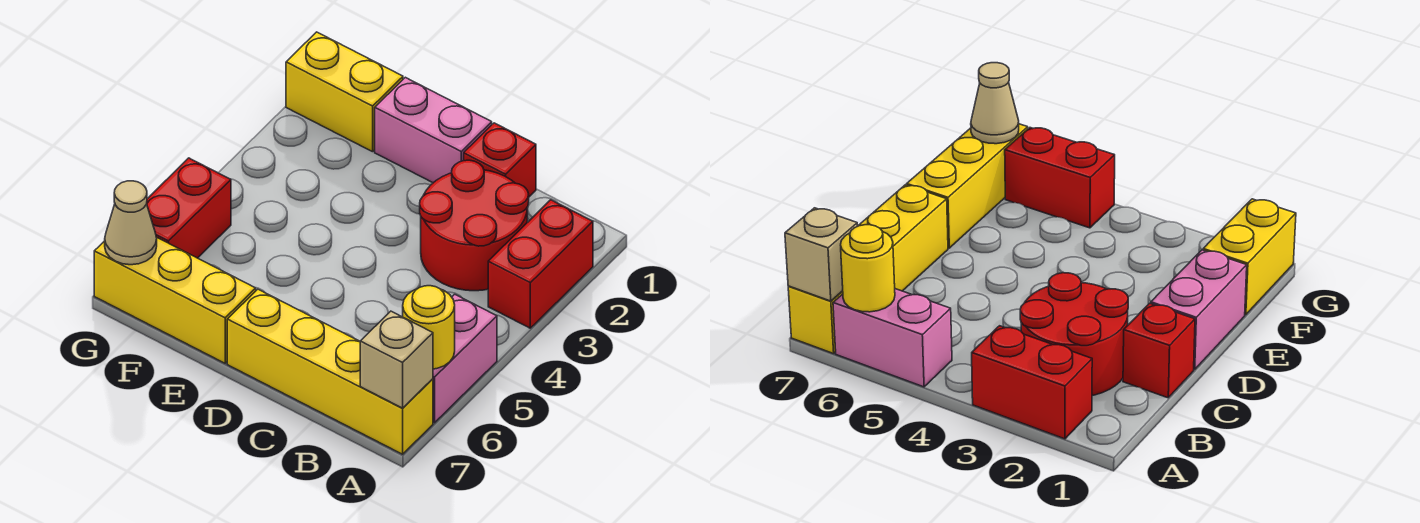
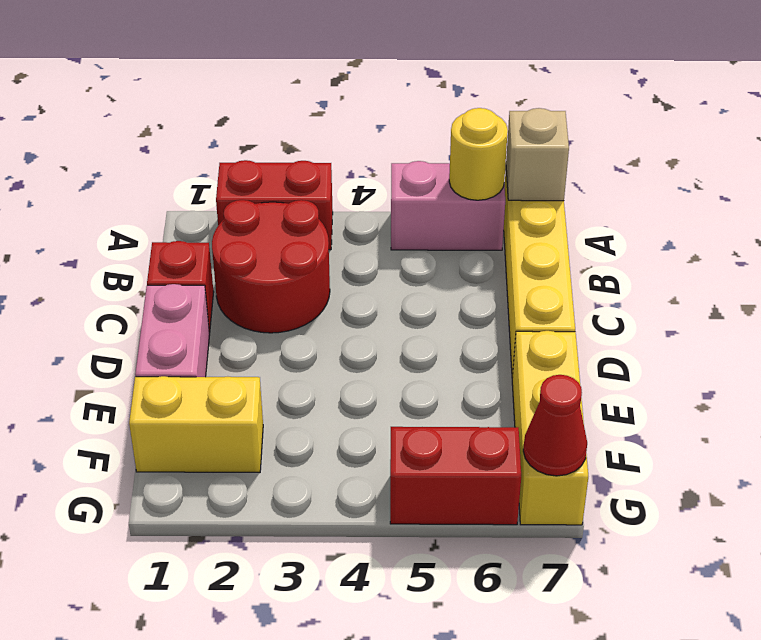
yellow brick F1:G1 level 1 -> yellow brick F1:F2 level 1
tan cone G7 level 2 -> red cone G7 level 2

